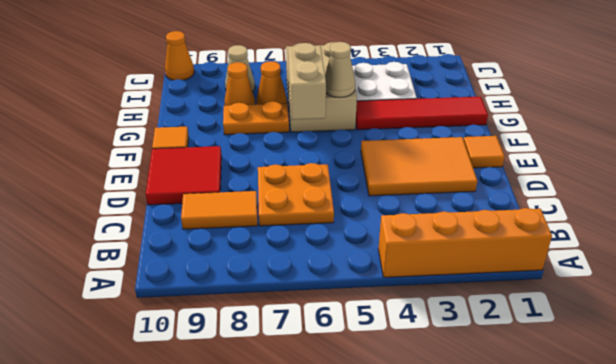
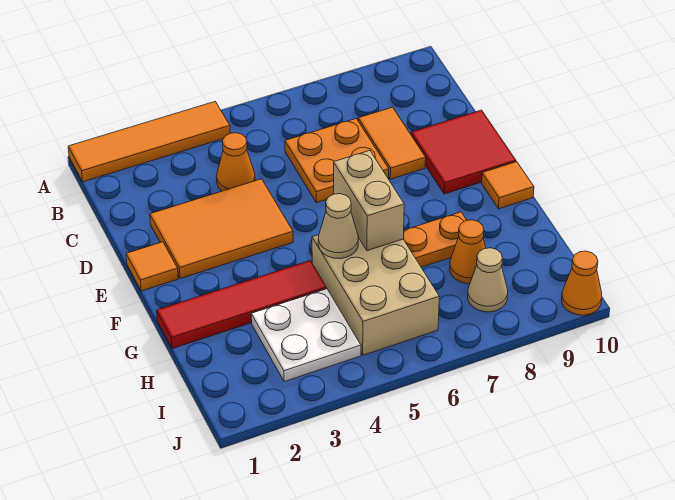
orange brick A1:A4 level 1 -> orange tile A1:A4 level 1
orange tile C8:C9 level 1 -> orange tile C8:D8 level 1
orange cone H7 level 1 -> orange cone C4 level 1

